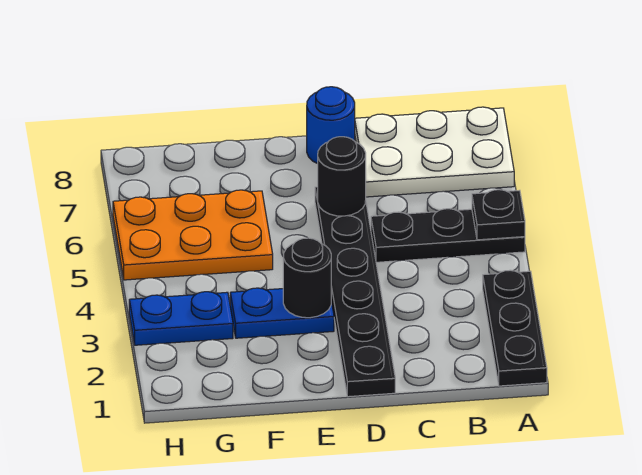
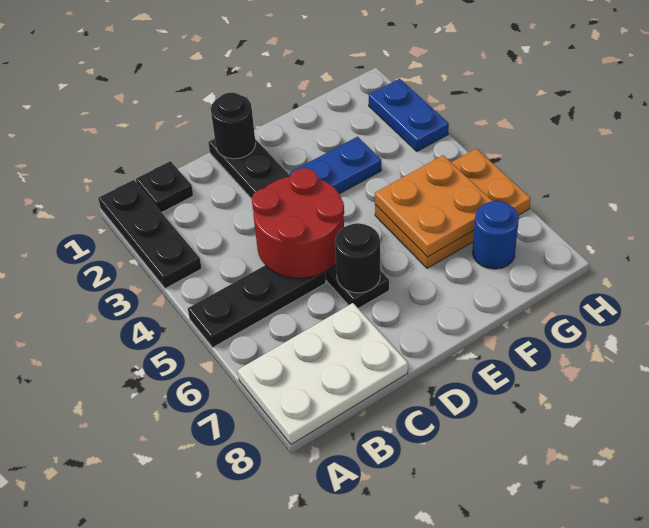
black plate A5 level 2 -> black plate B1 level 1
none -> red round brick C4:D5 level 2
blue round brick D8 level 1 -> blue round brick G7 level 1
black round brick E3 level 2 -> black round brick D1 level 2
none -> orange plate F5:G6 level 2
blue plate G3:H3 level 1 -> blue plate H2:H3 level 1

